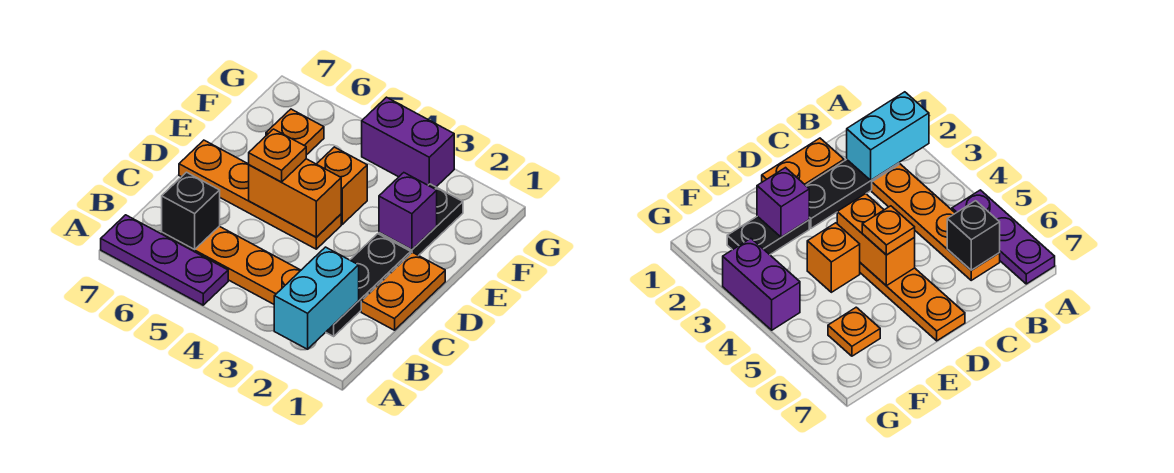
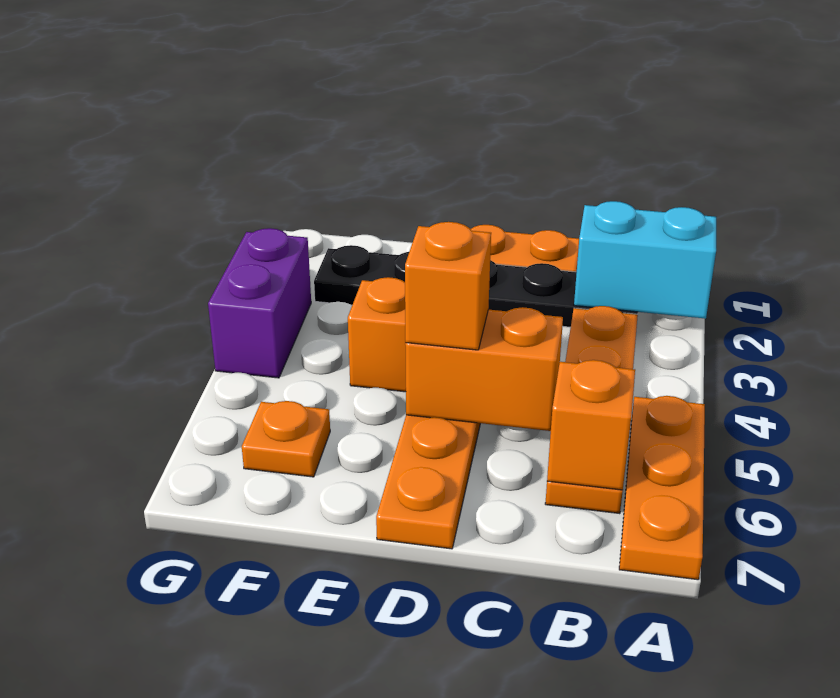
purple plate A5:A7 level 1 -> orange plate A5:A7 level 1
black brick B6 level 2 -> orange brick B6 level 2
orange brick D4:D5 level 2 -> orange brick C5:D5 level 2
orange plate D5 level 3 -> orange brick D5 level 3
purple brick E2 level 2 -> none

